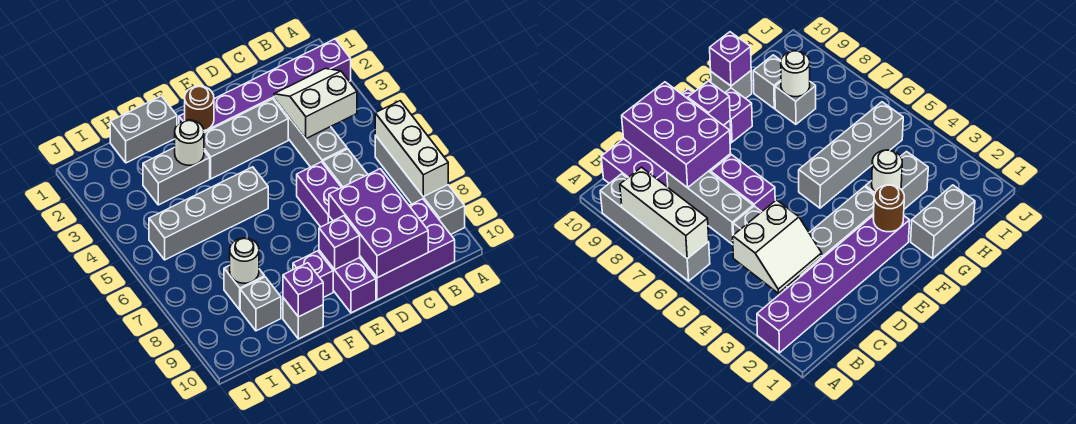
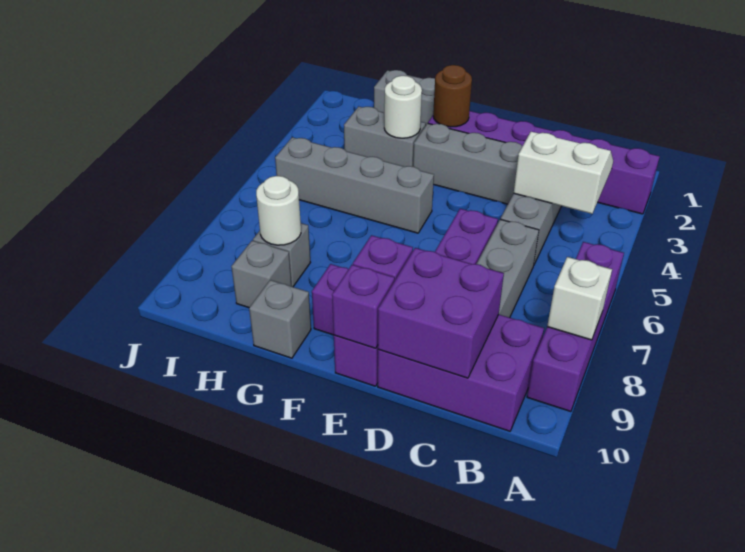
grey brick A6:A9 level 1 -> purple brick A6:A9 level 1
white brick A6:A8 level 2 -> white brick A8 level 2
purple brick C8:D10 level 2 -> purple brick C9:D10 level 2
purple brick G10 level 2 -> purple brick E10 level 2

